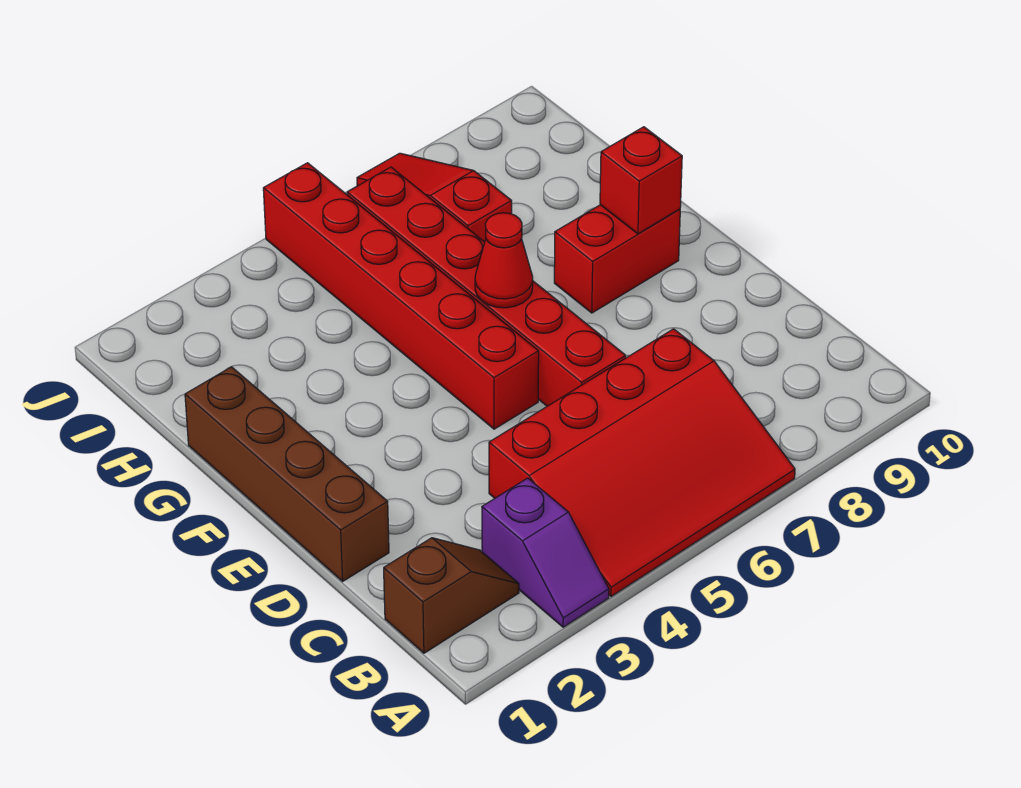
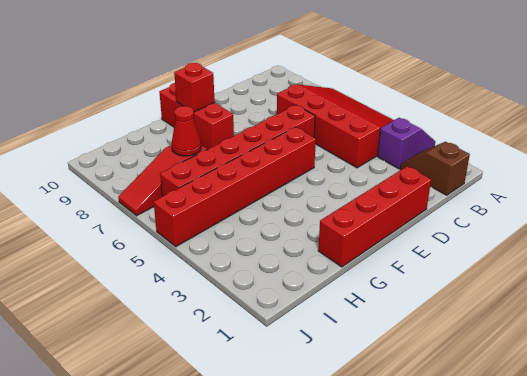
brown brick D1:G1 level 1 -> red brick D1:G1 level 1
red cone F6 level 2 -> red cone H7 level 2
red brick F8:F9 level 1 -> red brick F8:F10 level 1

